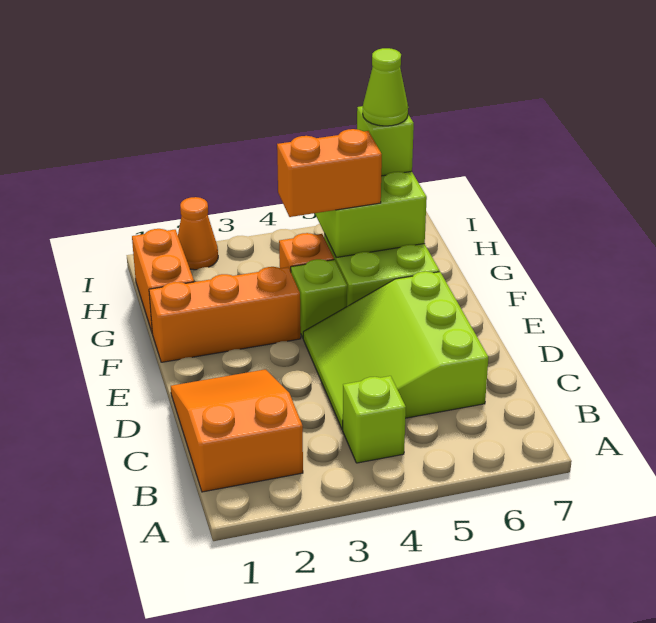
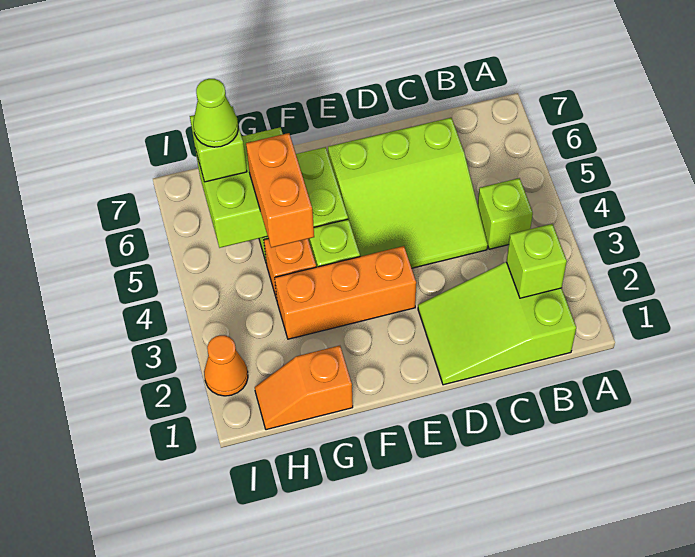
orange slope B1:D2 level 1 top B -> lime slope B1:D2 level 1 top B
none -> lime brick B2 level 2
orange brick F1:F3 level 1 -> orange brick E3:G3 level 1
orange brick G1:H1 level 1 -> orange slope G1:H1 level 1 top G

